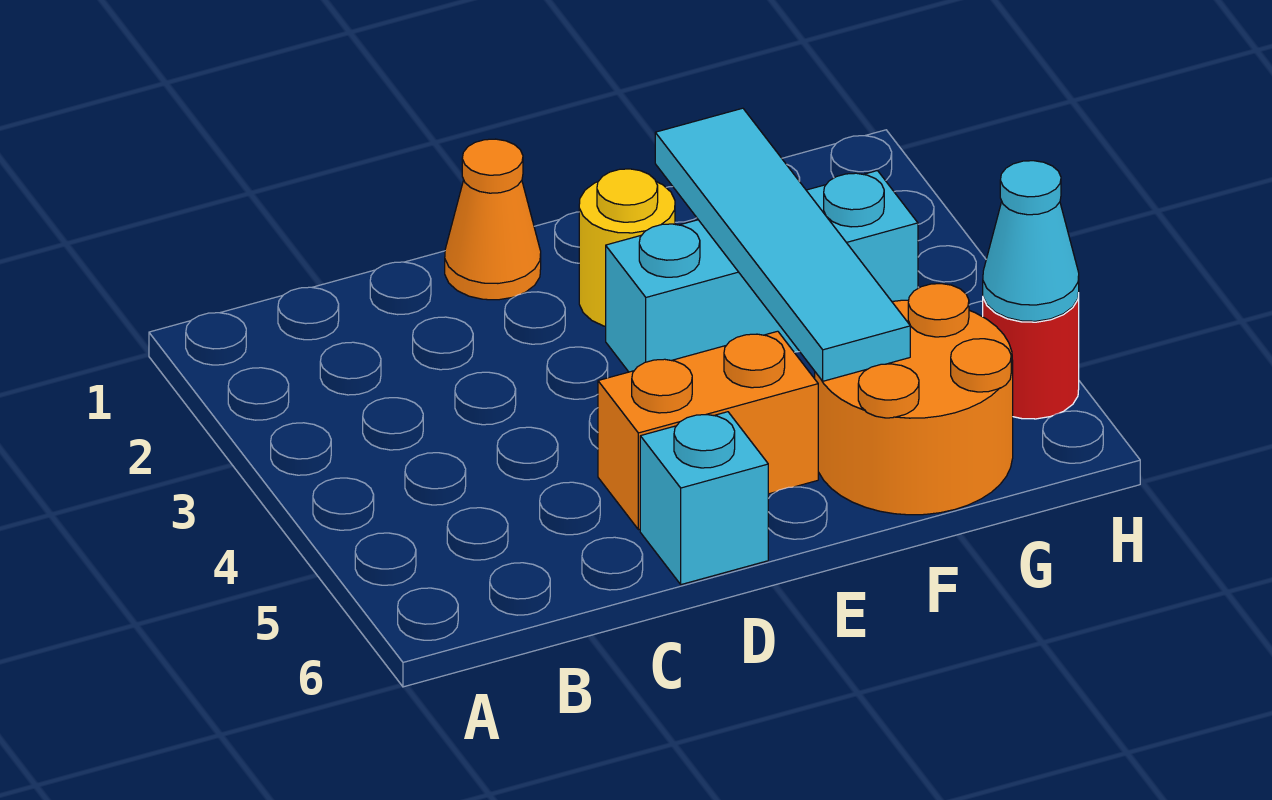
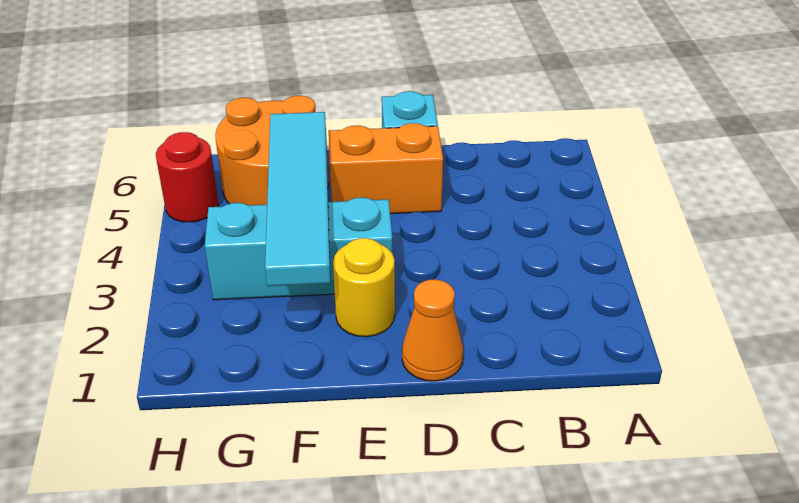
cyan cone H5 level 2 -> none

